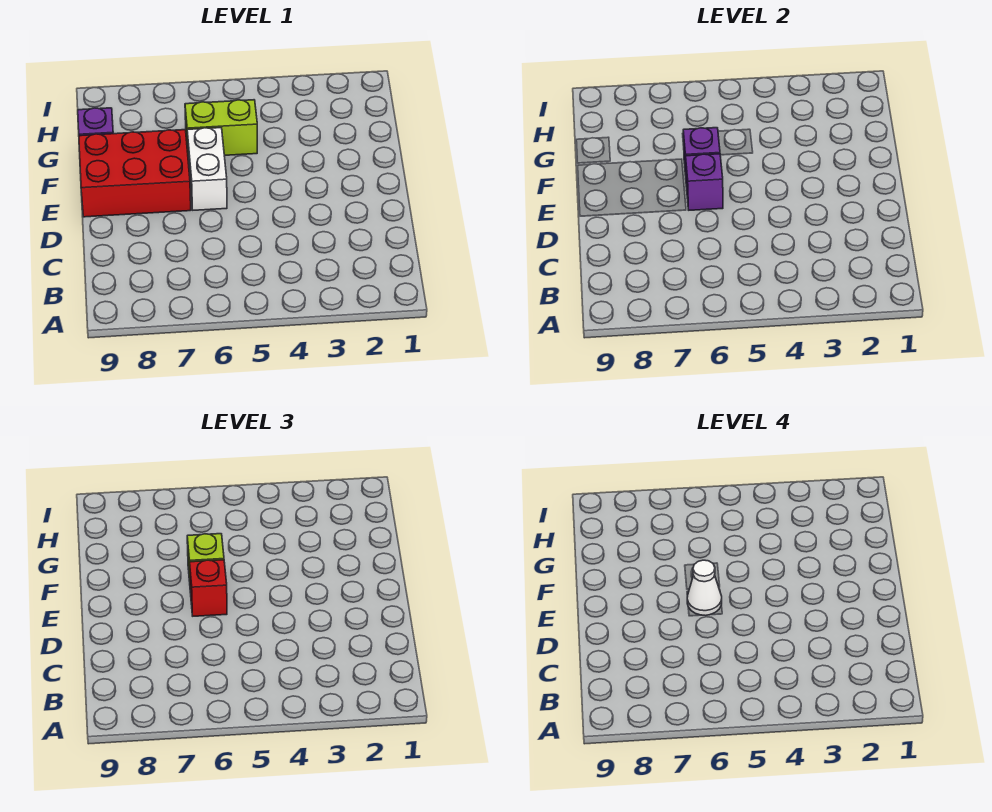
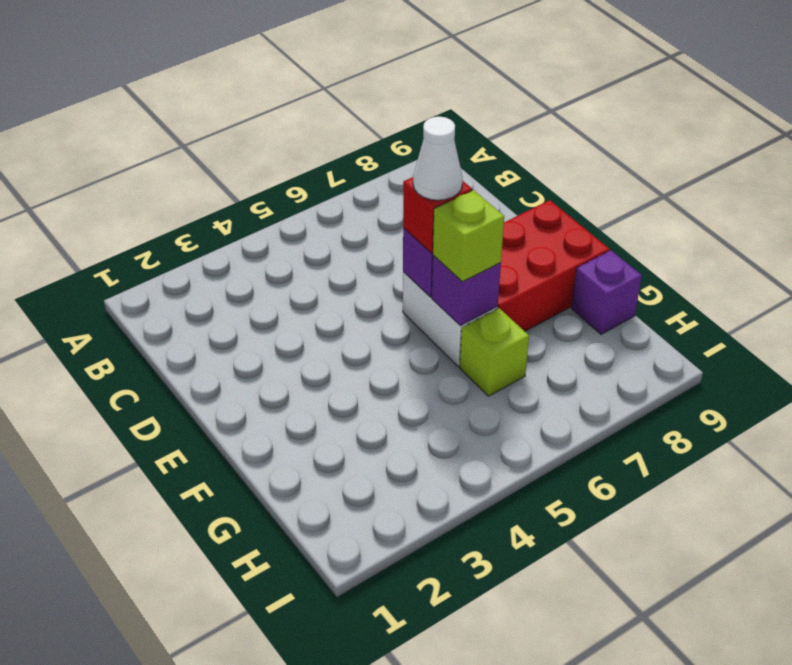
lime brick G5:G6 level 1 -> lime brick G6 level 1

